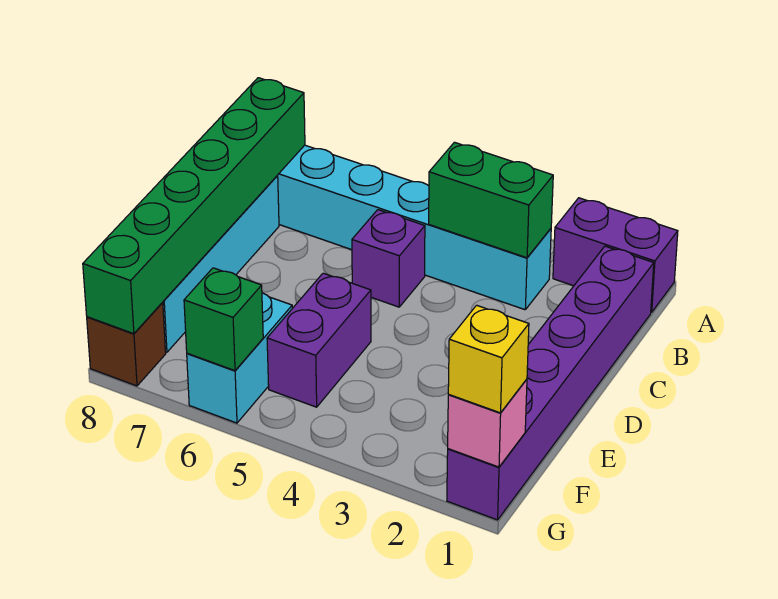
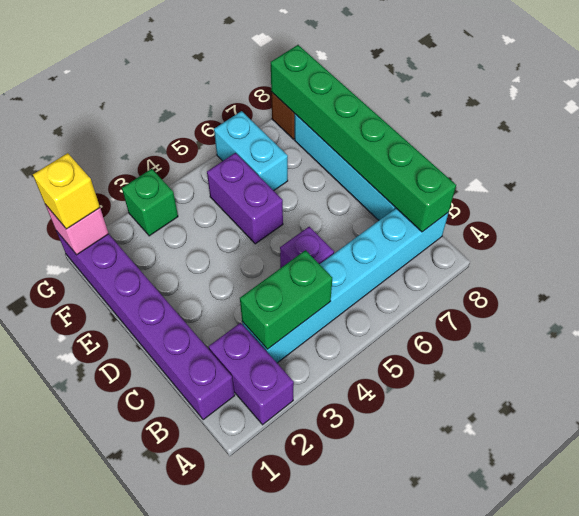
purple brick A1:A2 level 1 -> purple brick A2:B2 level 1
green brick G6 level 2 -> green brick G3 level 1

